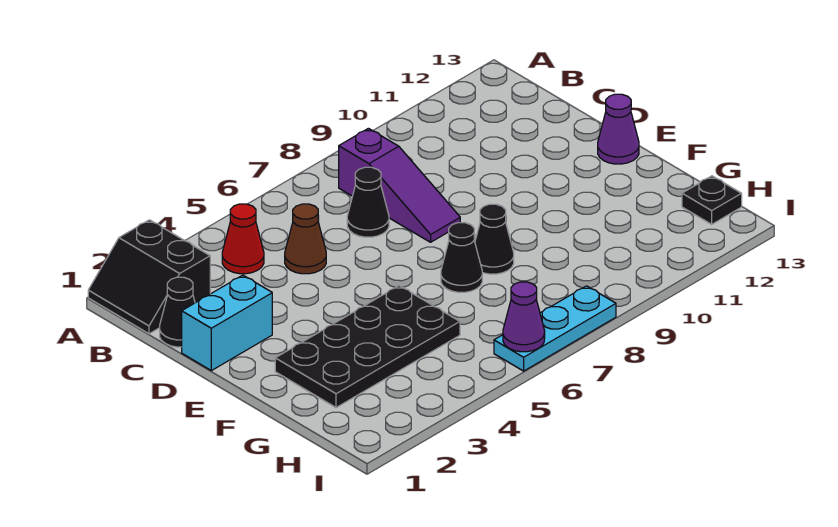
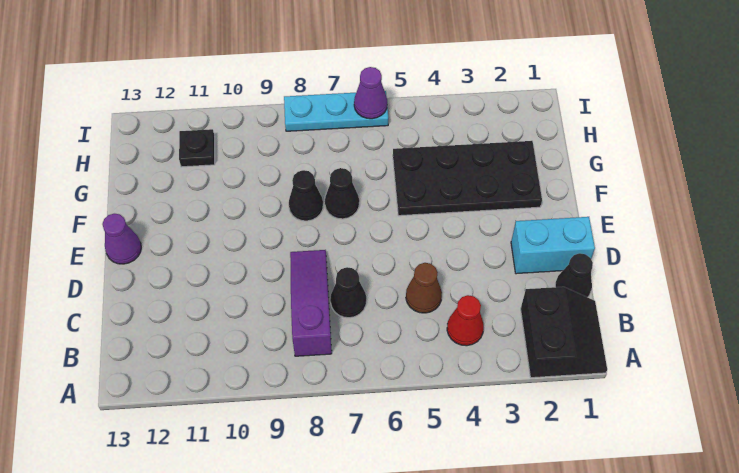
black plate H13 level 1 -> black plate H11 level 1

